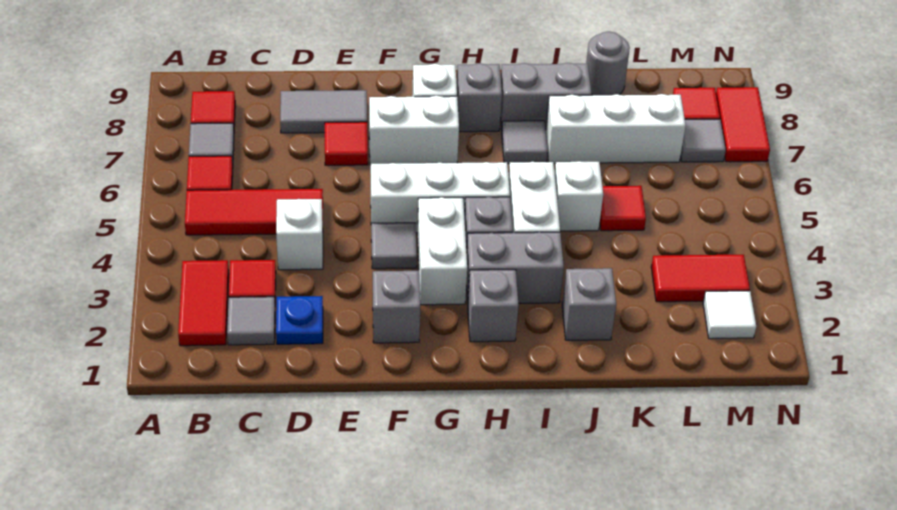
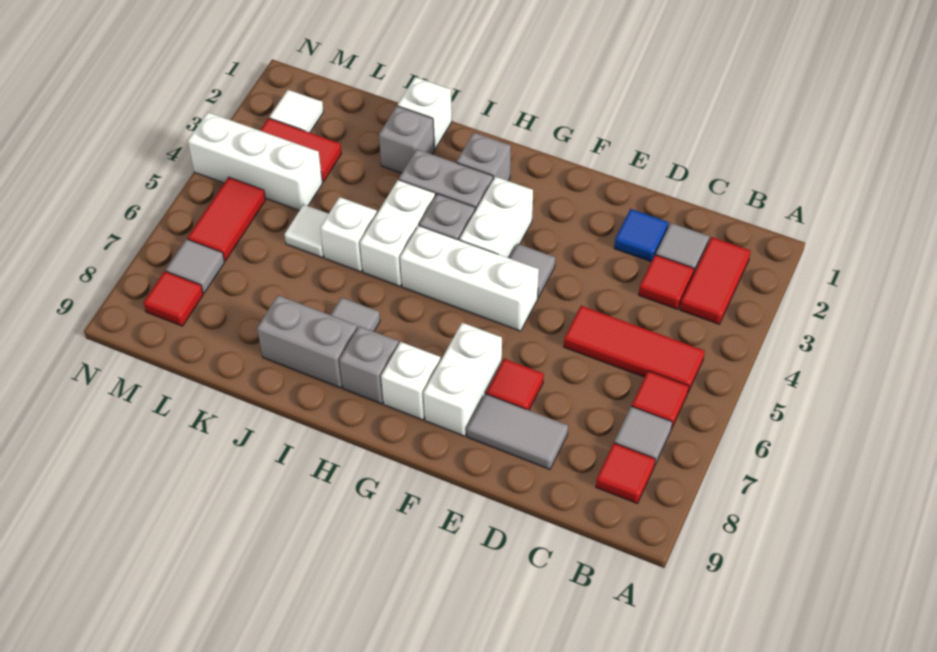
blue plate D2 level 1 -> blue tile D2 level 1
white brick D4 level 1 -> white brick J1 level 1
grey brick F2 level 1 -> none
white brick F7:G7 level 1 -> white brick F7:F8 level 1
white brick J7:L7 level 1 -> white brick L4:N4 level 1
red tile K5 level 1 -> white tile K5 level 1
grey round brick K9 level 1 -> none
red tile N7:N8 level 1 -> red tile M5:M6 level 1

